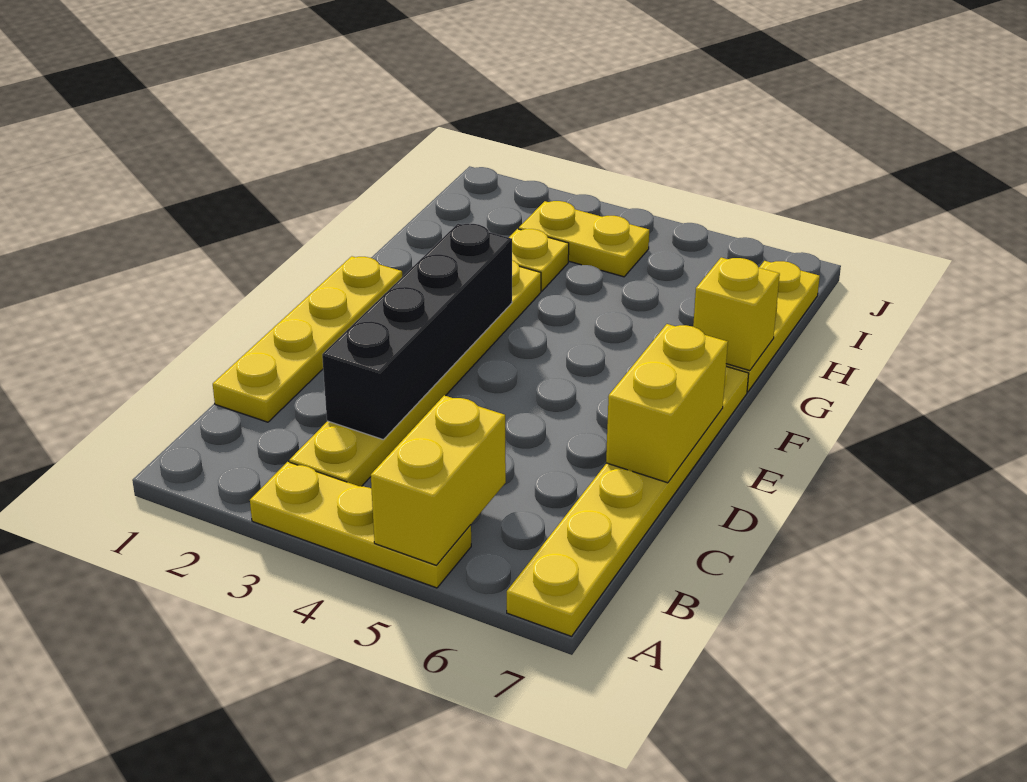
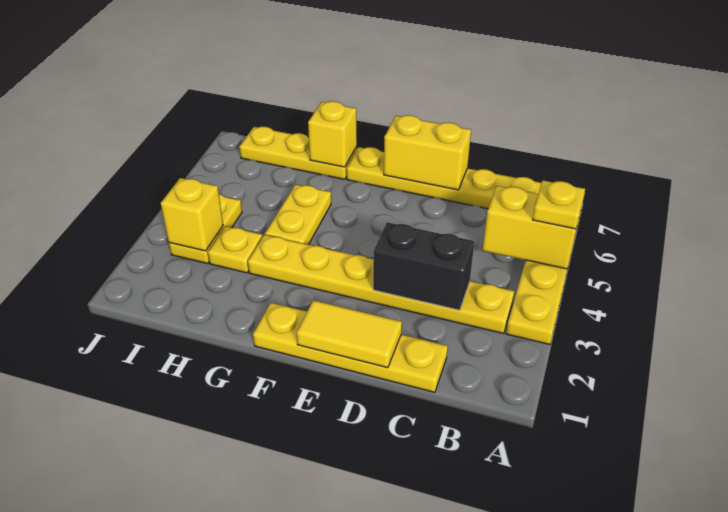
none -> yellow plate A5 level 3
black brick C3:F3 level 2 -> black brick C3:D3 level 2
none -> yellow tile D1:E1 level 2
none -> yellow plate G4:G5 level 1
none -> yellow brick I3 level 2

